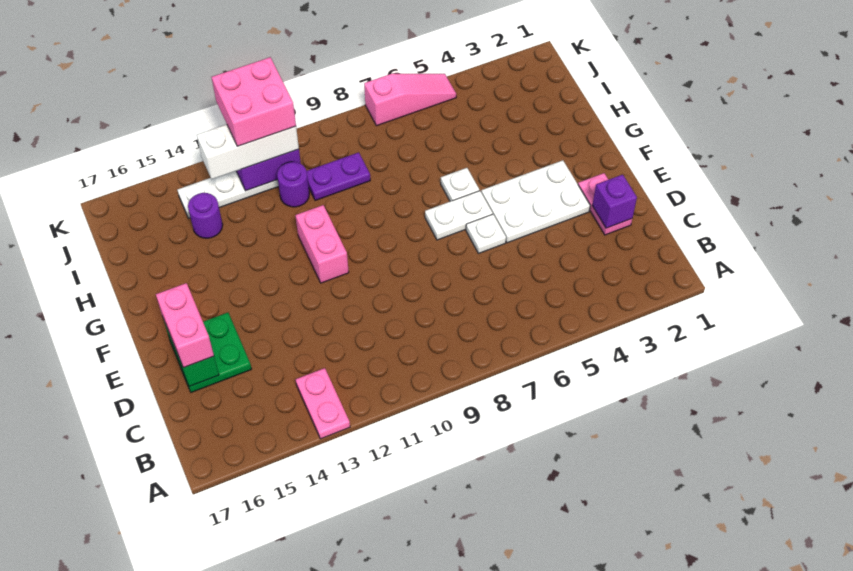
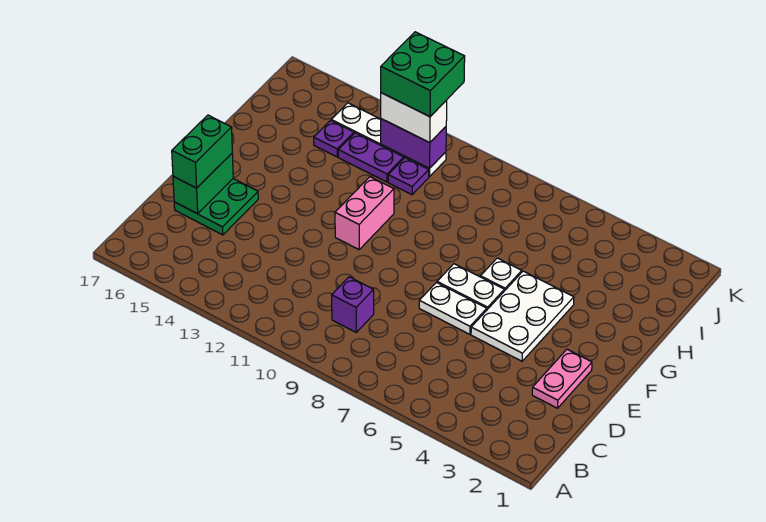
pink plate A13:B13 level 1 -> none
purple brick D2 level 2 -> purple brick C9 level 1
pink brick D16:E16 level 3 -> green brick D16:E16 level 3
white plate E3:F5 level 1 -> white plate E4:G5 level 1
white plate E6 level 1 -> white plate E6:E7 level 1
purple plate I9:I10 level 1 -> purple plate I12:I13 level 1
purple round brick I11 level 1 -> purple plate I11 level 1
purple round brick I14 level 1 -> purple plate I14 level 1
white brick J11:J13 level 3 -> white brick J11:J12 level 3
pink brick J11:K12 level 4 -> green brick J11:K12 level 4
pink slope K5:K7 level 1 top 7 -> none

